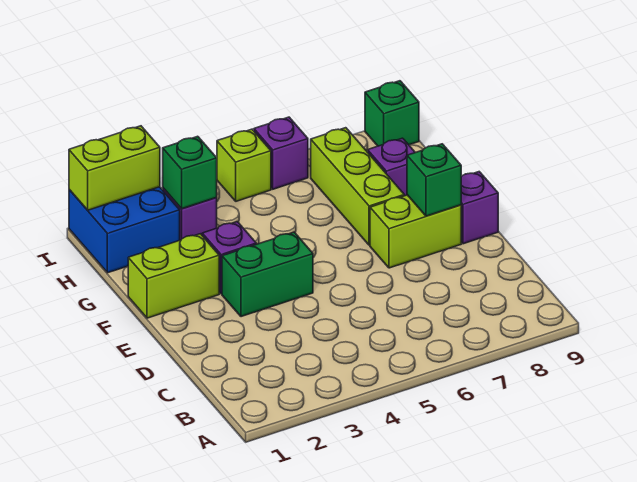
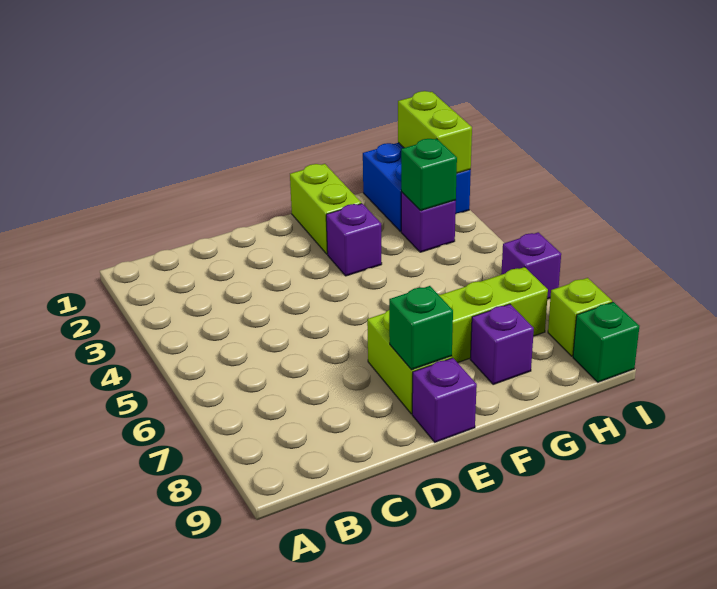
green brick E3:E4 level 1 -> none
lime brick I5 level 1 -> lime brick I8 level 1

